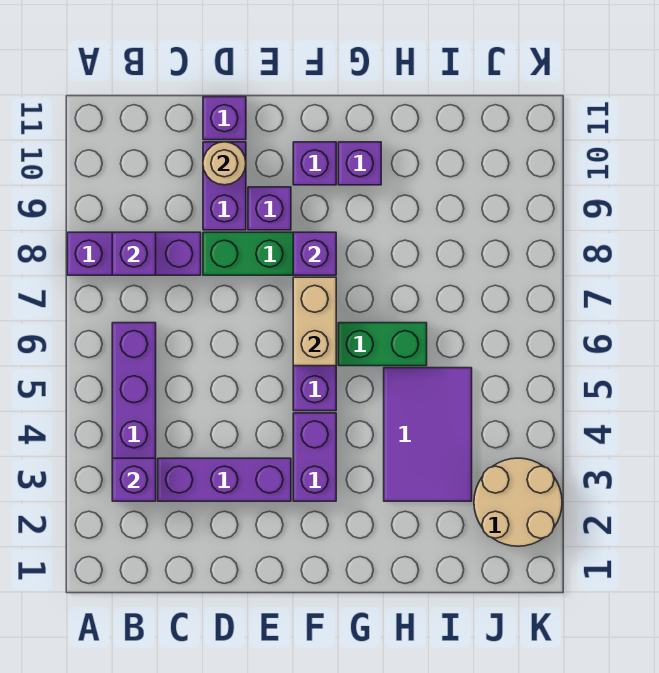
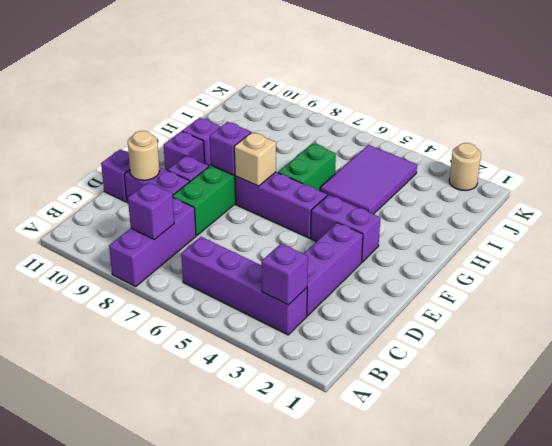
tan brick F6:F7 level 2 -> tan brick F7 level 2
purple tile H3:I5 level 1 -> purple tile H4:J5 level 1
tan round brick J2:K3 level 1 -> tan round brick K2 level 1

